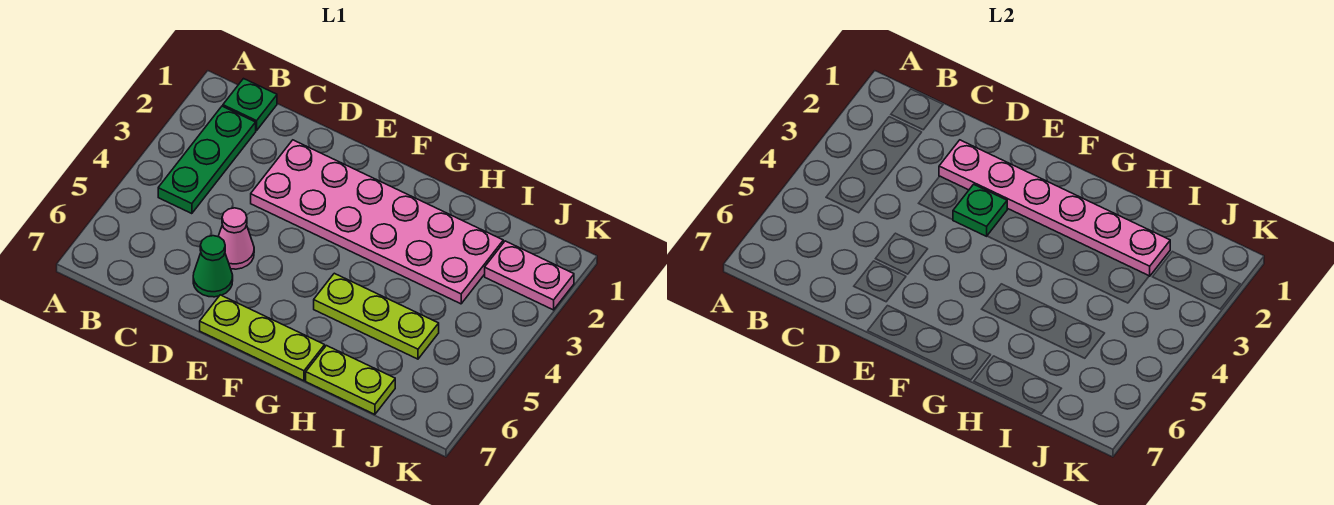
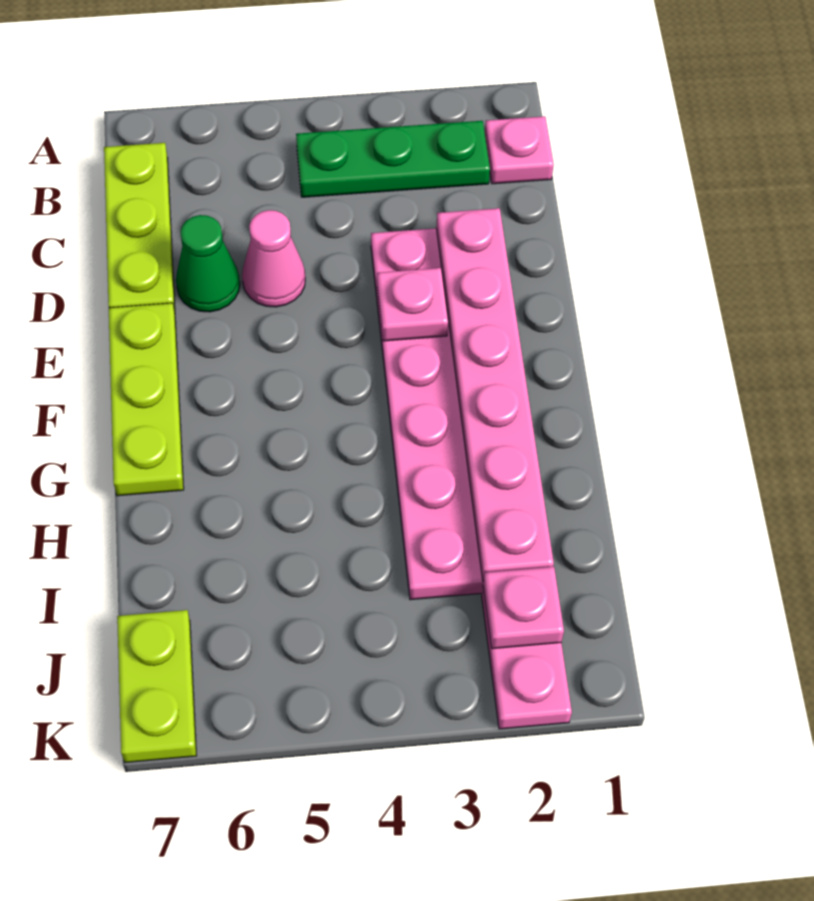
green plate B1 level 1 -> pink plate B1 level 1
green plate E3 level 2 -> pink plate E3 level 2
lime plate G5:I5 level 1 -> lime plate B7:D7 level 1
lime plate H7:I7 level 1 -> lime plate J7:K7 level 1
none -> pink plate J2 level 2

